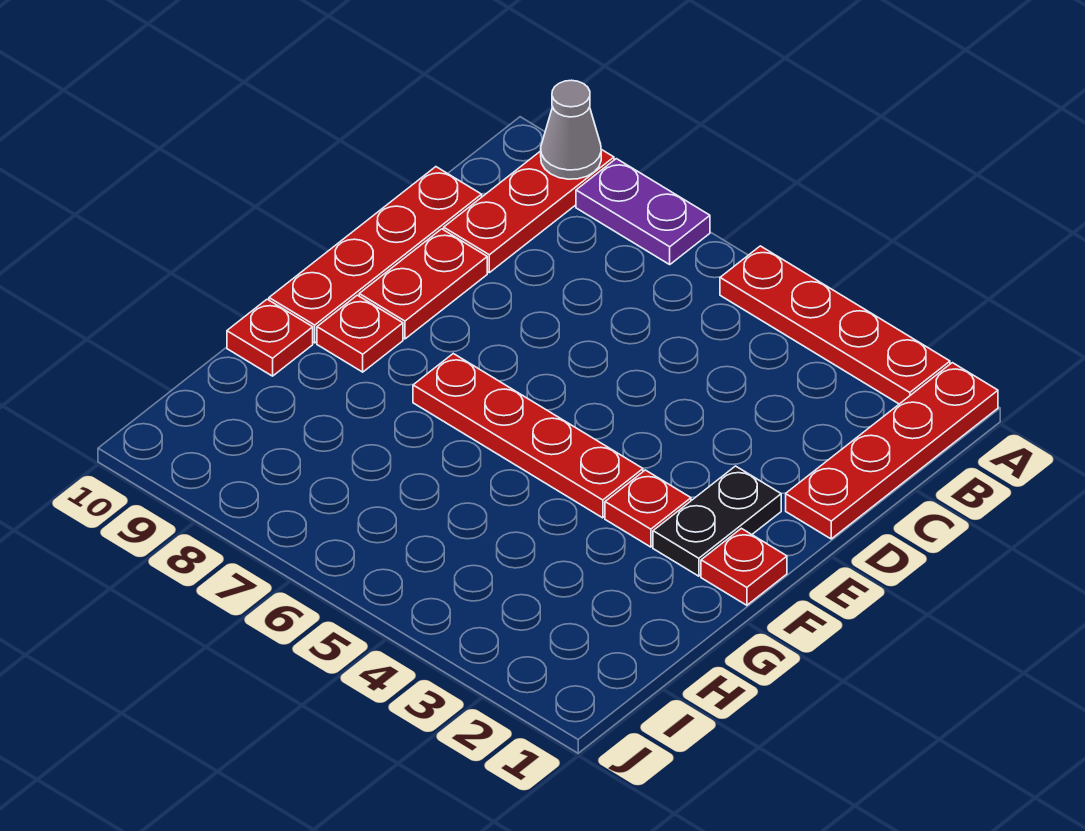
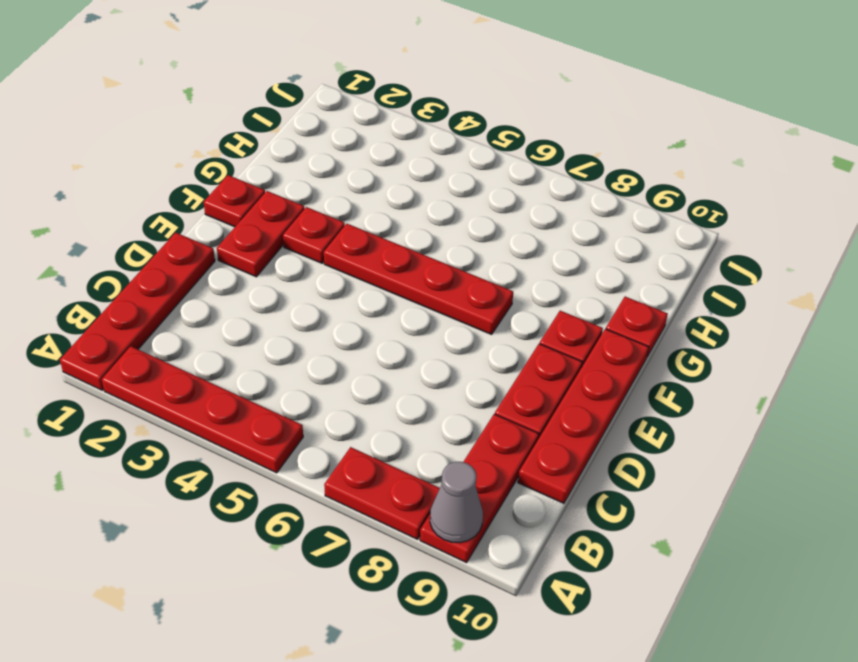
purple plate A7:A8 level 1 -> red plate A7:A8 level 1
black plate E2:F2 level 1 -> red plate E2:F2 level 1

